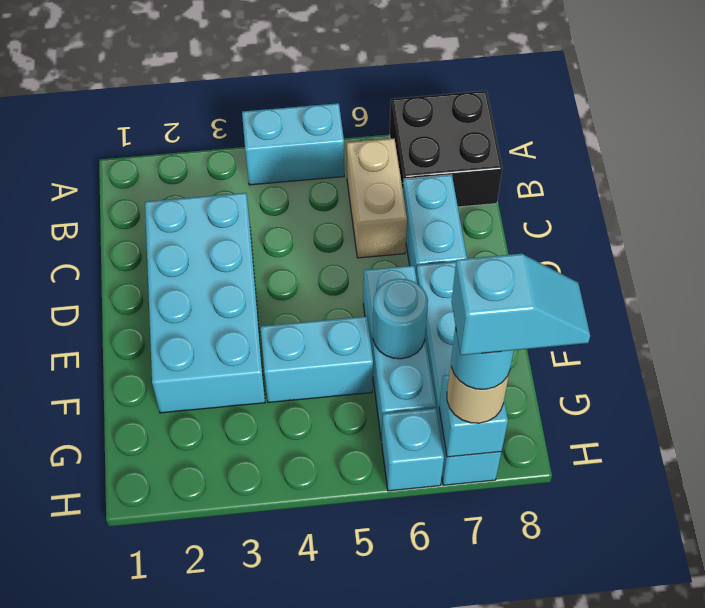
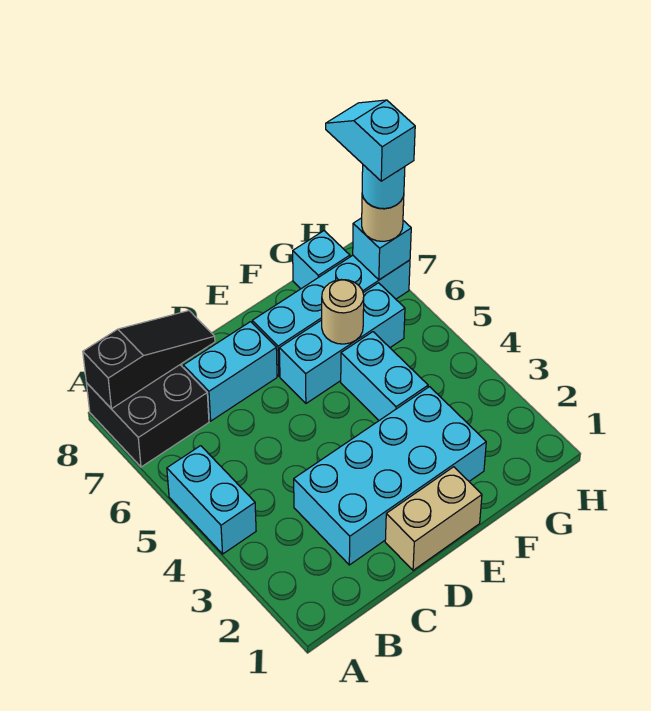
none -> black slope A8:C8 level 2 top A
tan brick B6:C6 level 1 -> tan brick D1:E1 level 1
cyan round brick F6 level 2 -> tan round brick F6 level 2
cyan brick H6 level 1 -> cyan brick G8 level 1

